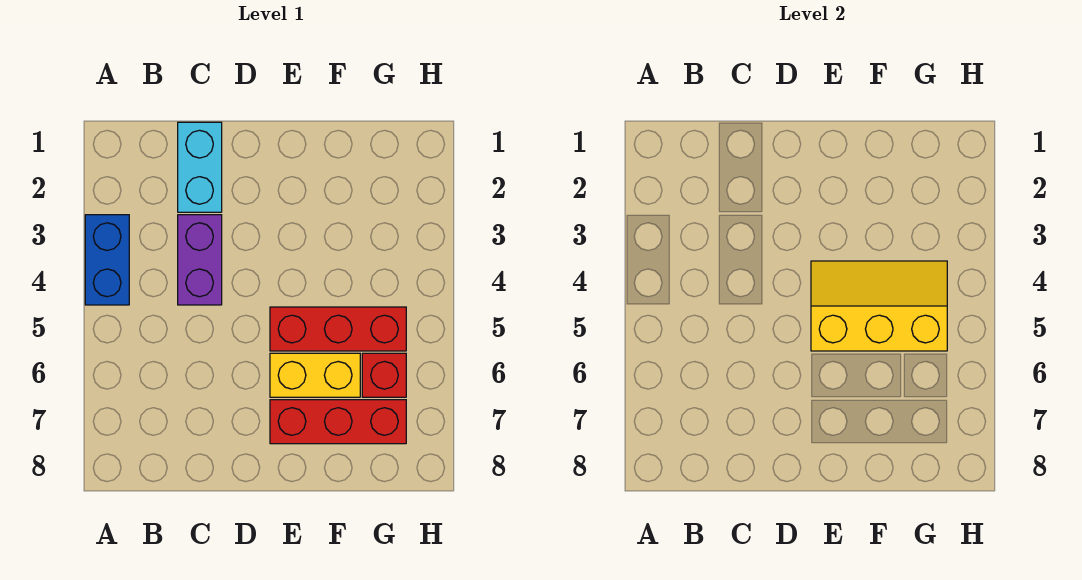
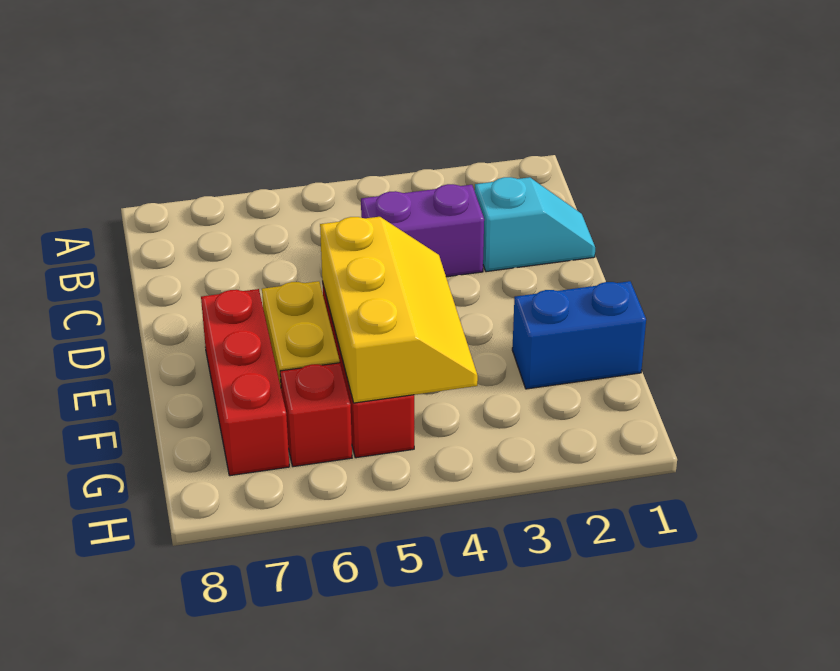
blue brick A3:A4 level 1 -> blue brick F1:F2 level 1
cyan brick C1:C2 level 1 -> cyan slope C1:C2 level 1 top 2

